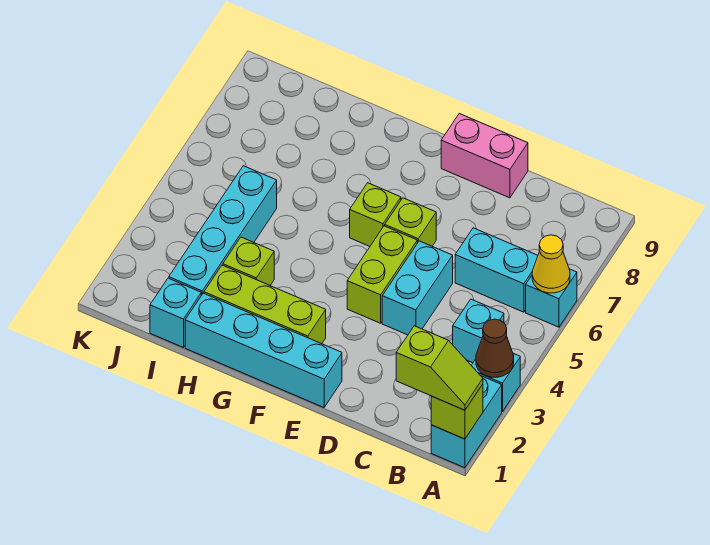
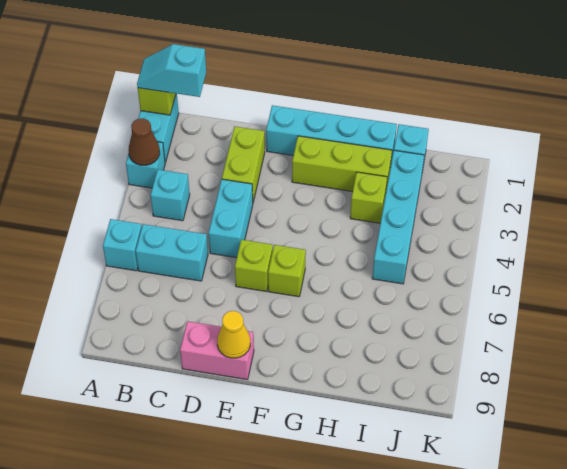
lime slope A1:B1 level 3 top B -> cyan slope A1:B1 level 3 top B
yellow cone A6 level 2 -> yellow cone E9 level 2
lime brick E4:E5 level 1 -> lime brick D2:D3 level 1

